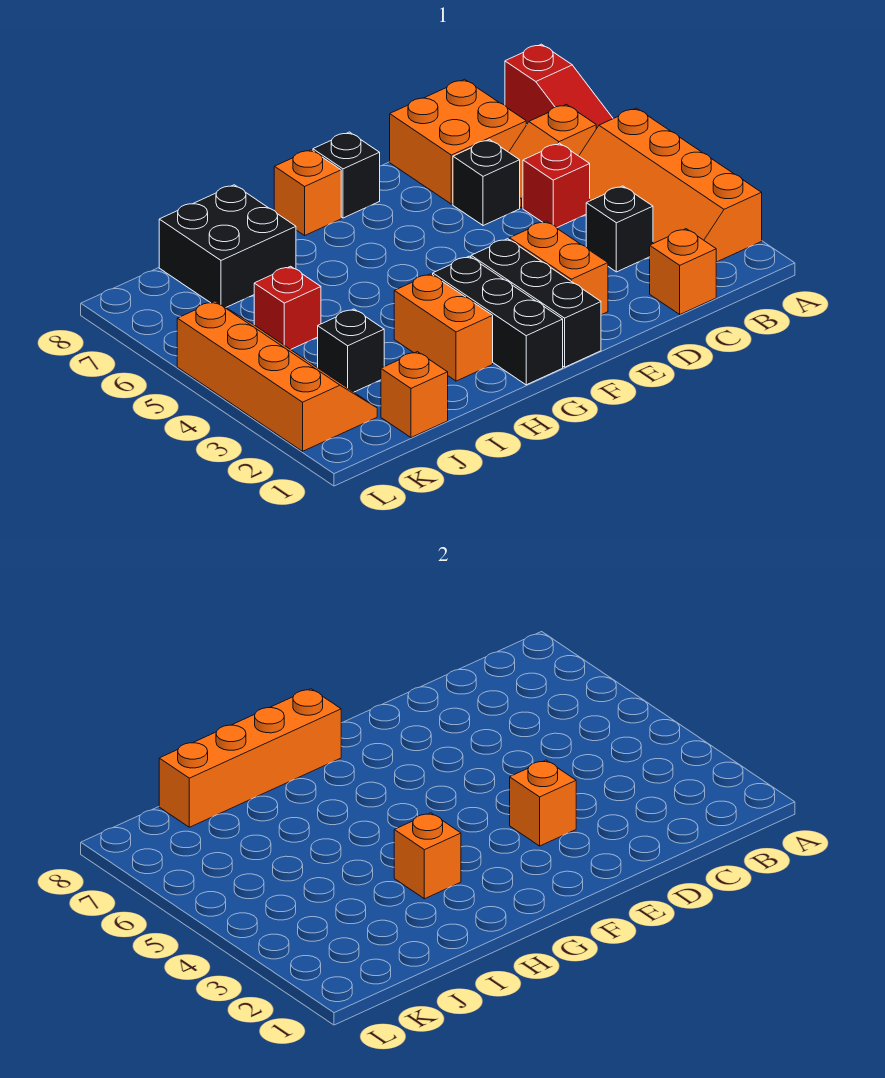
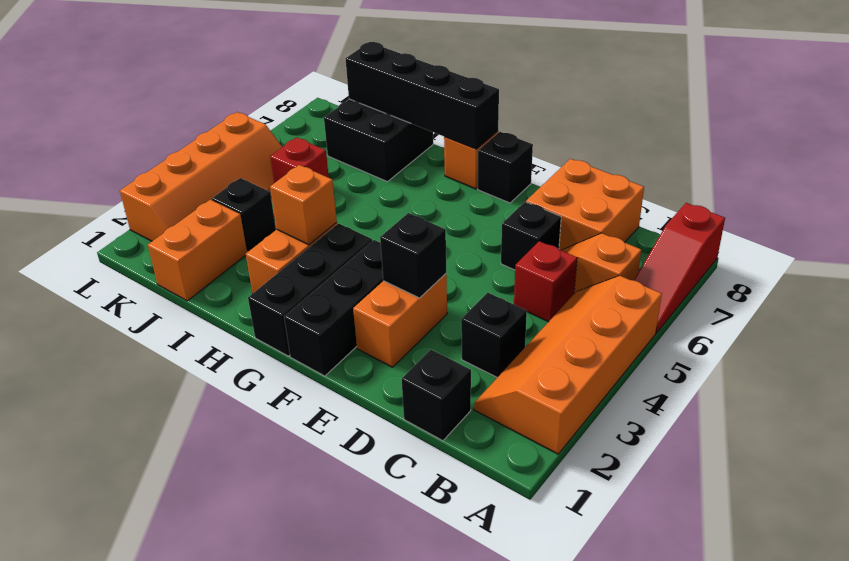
orange brick C1 level 1 -> black brick C1 level 1
orange brick E3 level 2 -> black brick E3 level 2
orange brick G8:J8 level 2 -> black brick G8:J8 level 2
orange brick J1 level 1 -> orange brick J1:J2 level 1

